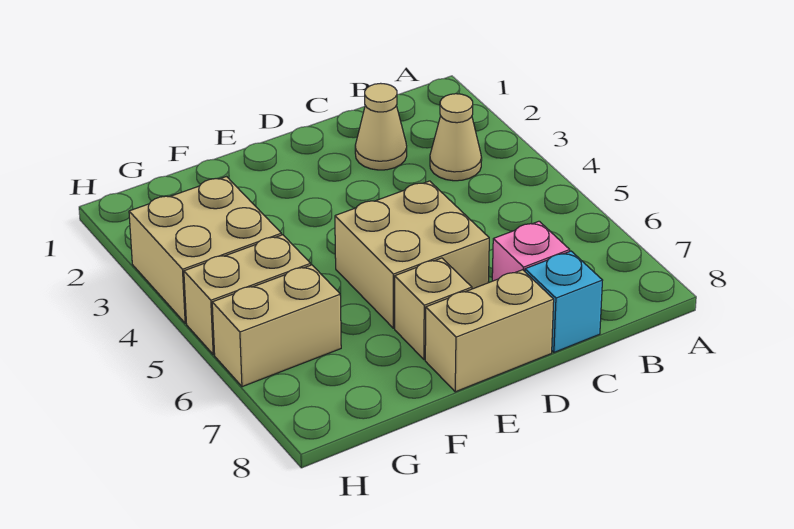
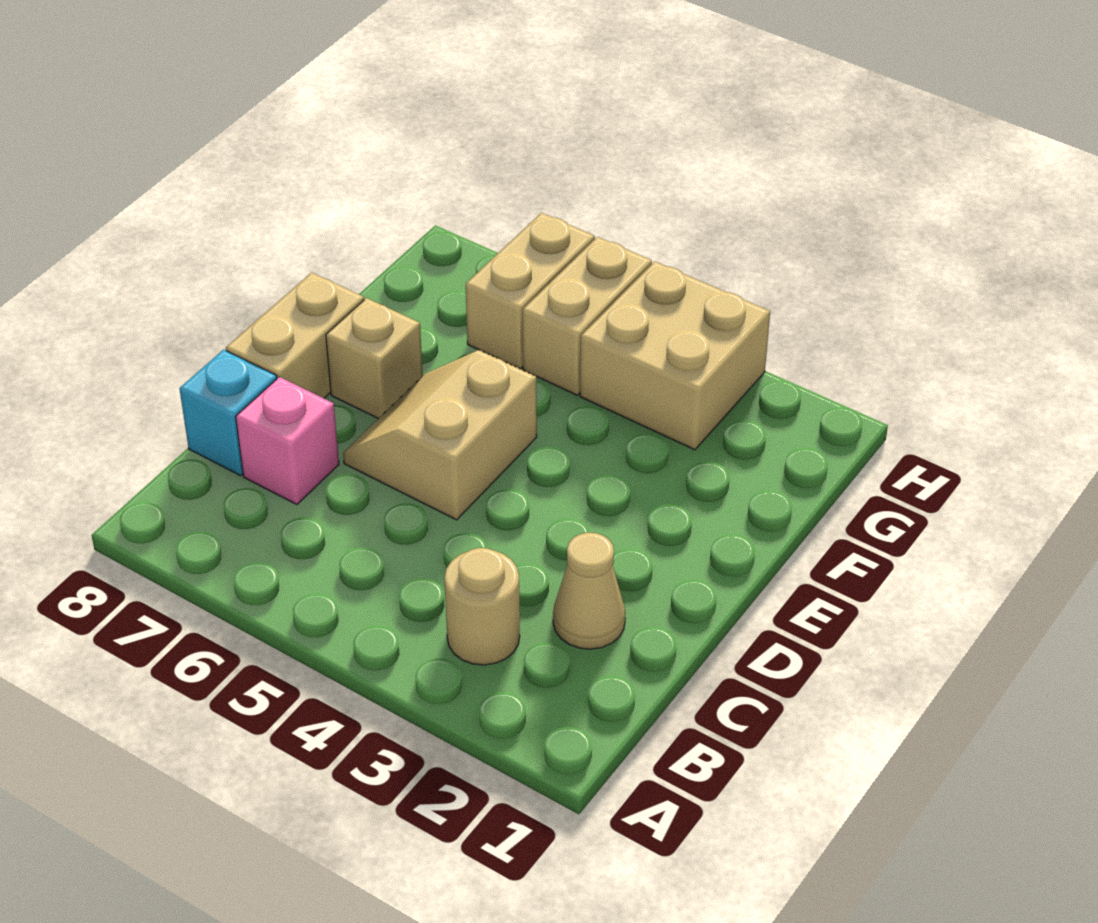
tan cone B3 level 1 -> tan round brick B3 level 1
tan brick D5:E6 level 1 -> tan slope D5:E6 level 1 top 5

